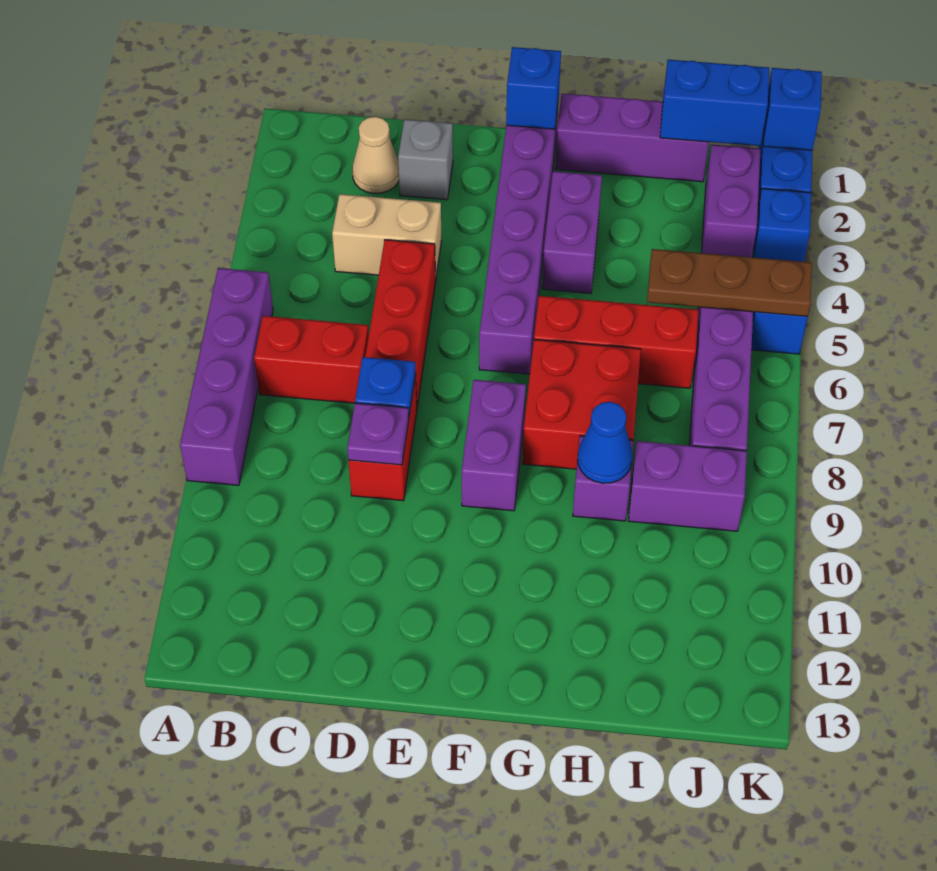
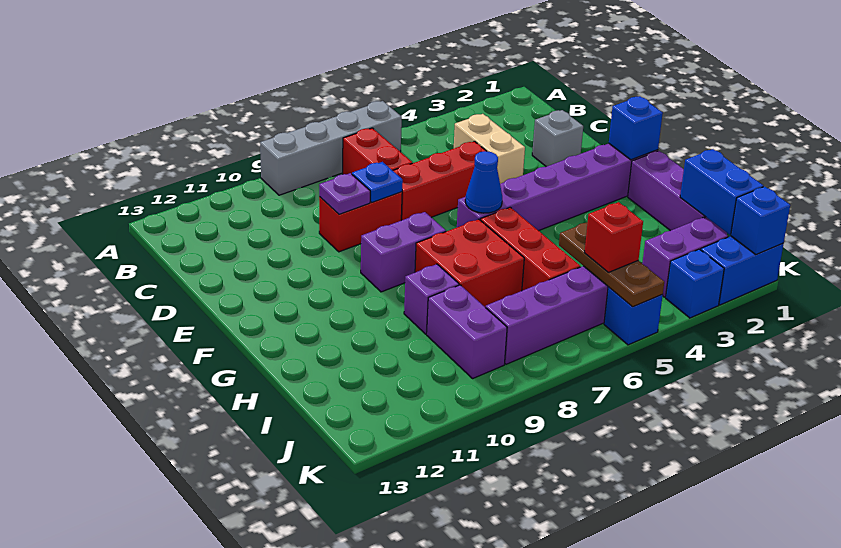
purple brick A6:A9 level 1 -> grey brick A6:A9 level 1
tan cone C2 level 1 -> none
purple brick G3:G4 level 1 -> none
blue cone H9 level 2 -> blue cone F6 level 2
none -> red brick J5 level 3

